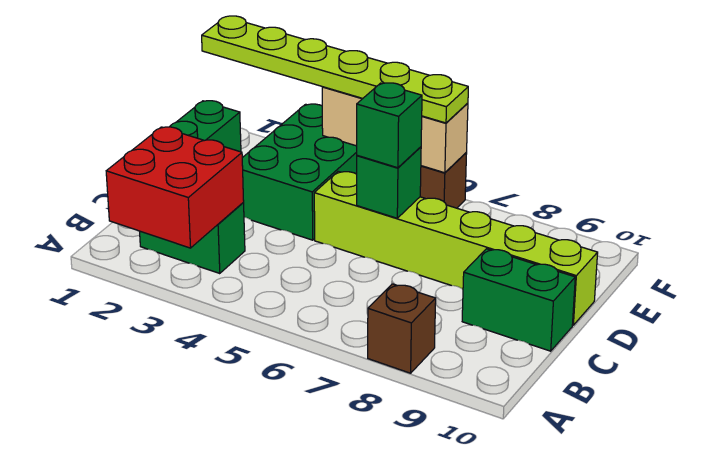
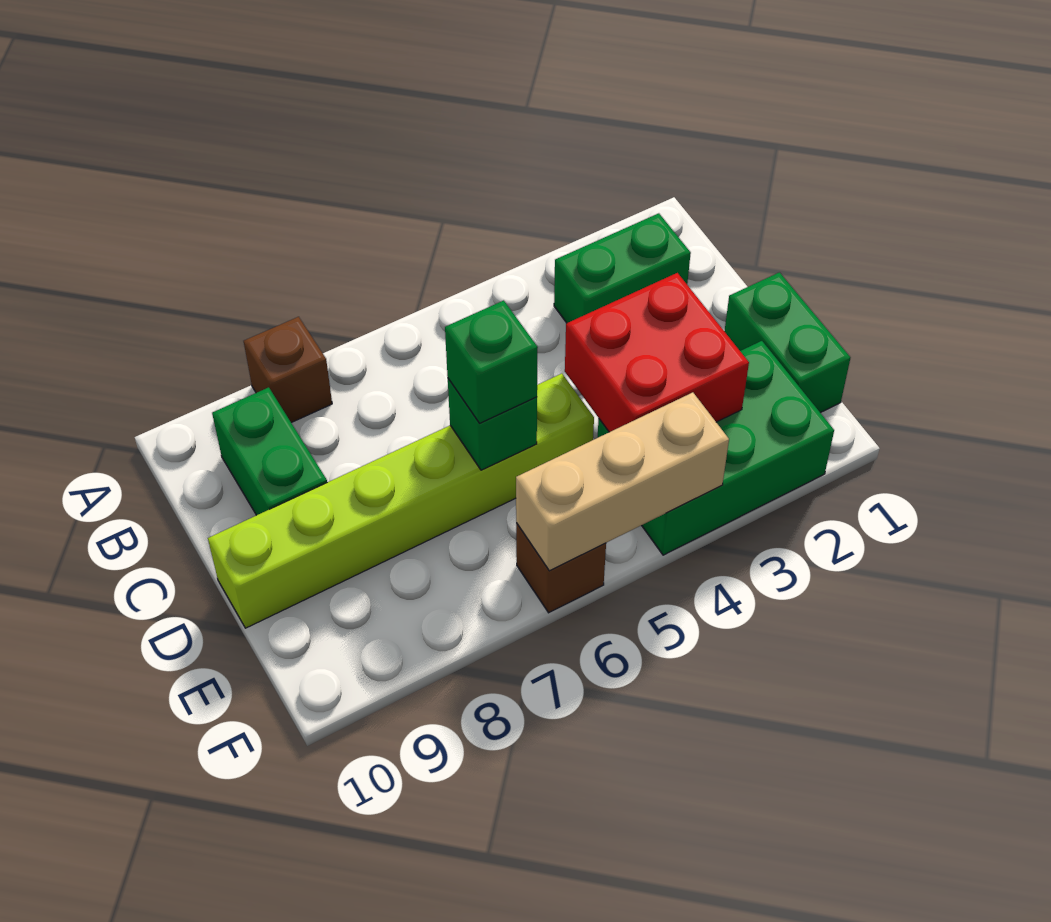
red brick A2:B3 level 2 -> red brick D3:E4 level 2
green brick C9:C10 level 1 -> green brick B9:C9 level 1
green brick D3:F4 level 1 -> green brick E2:F4 level 1
lime plate F1:F6 level 3 -> none

